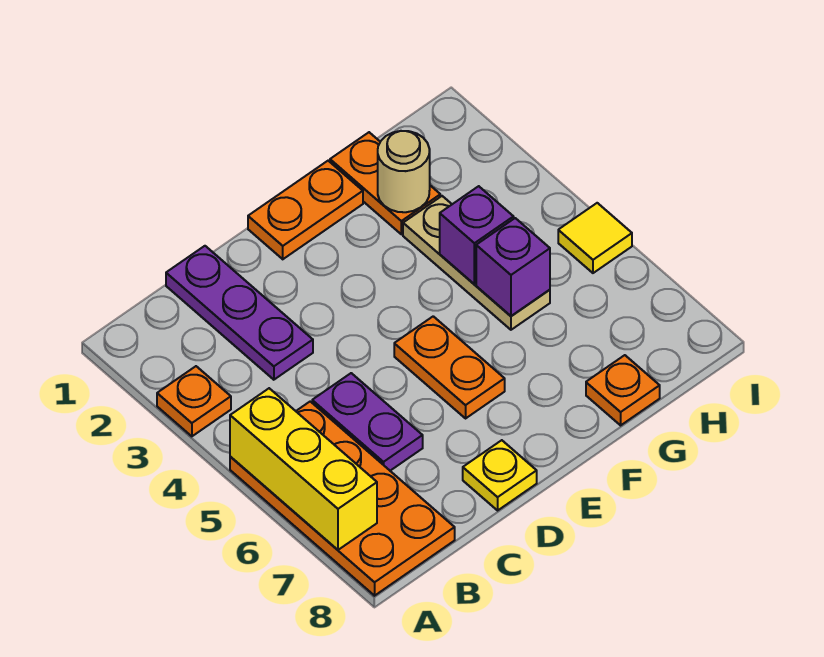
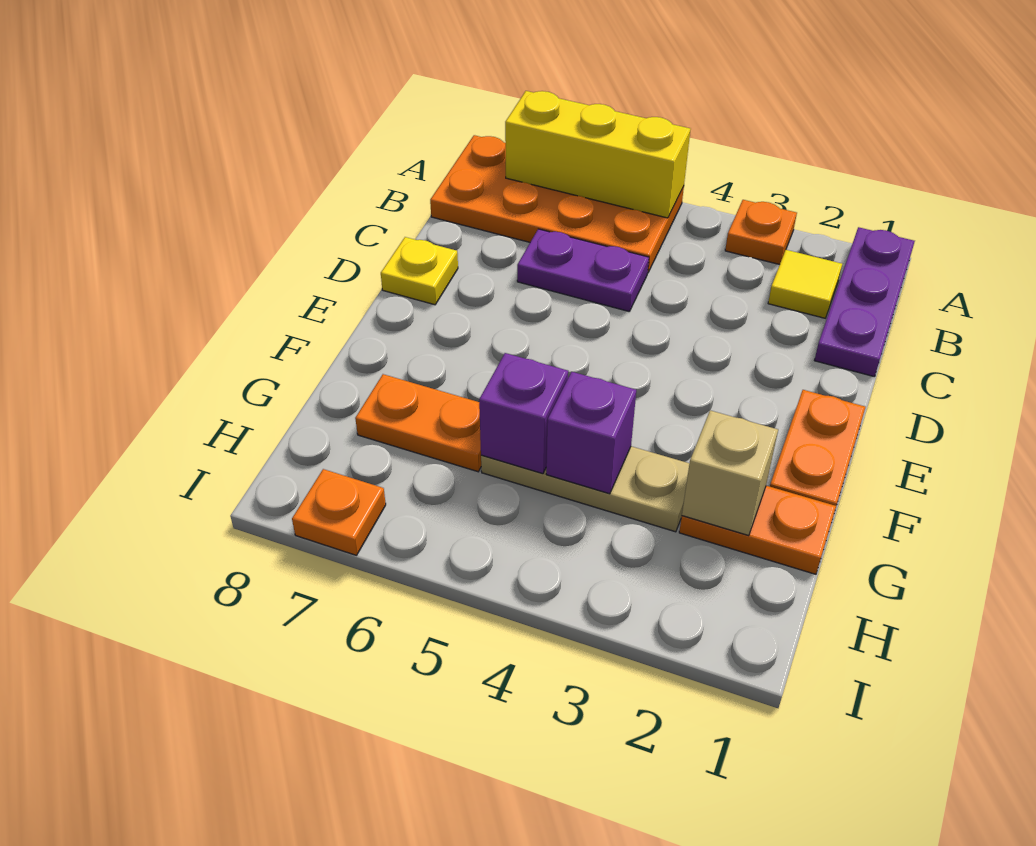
purple plate C1:C3 level 1 -> purple plate A1:C1 level 1
orange plate E5:E6 level 1 -> orange plate G6:G7 level 1
tan round brick G2 level 2 -> tan brick G2 level 2
orange plate G8 level 1 -> orange plate I7 level 1
yellow tile I5 level 1 -> yellow tile B2 level 1

